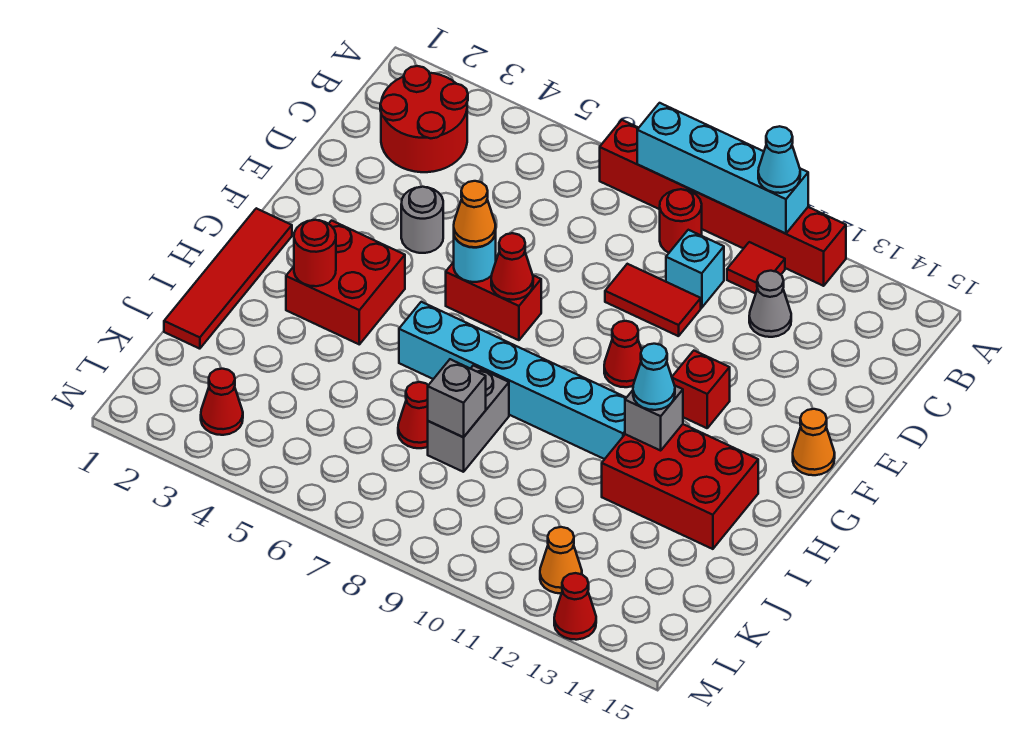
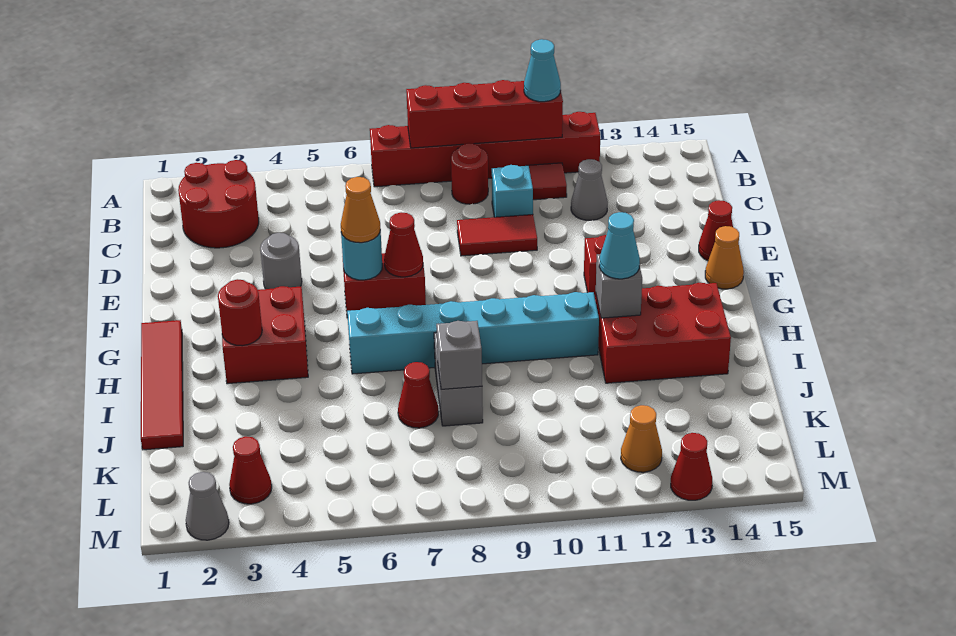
cyan brick A8:A11 level 2 -> red brick A8:A11 level 2
red cone F10 level 1 -> red cone E15 level 1
none -> grey cone M2 level 1

